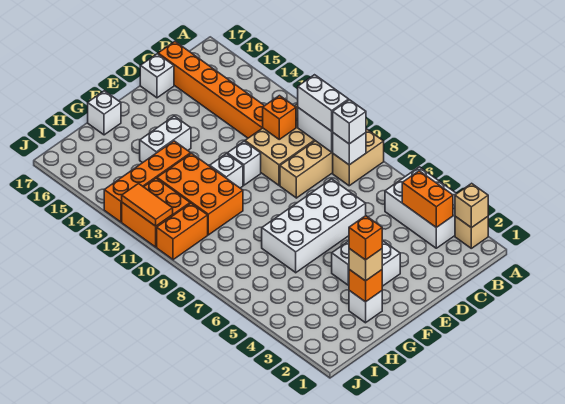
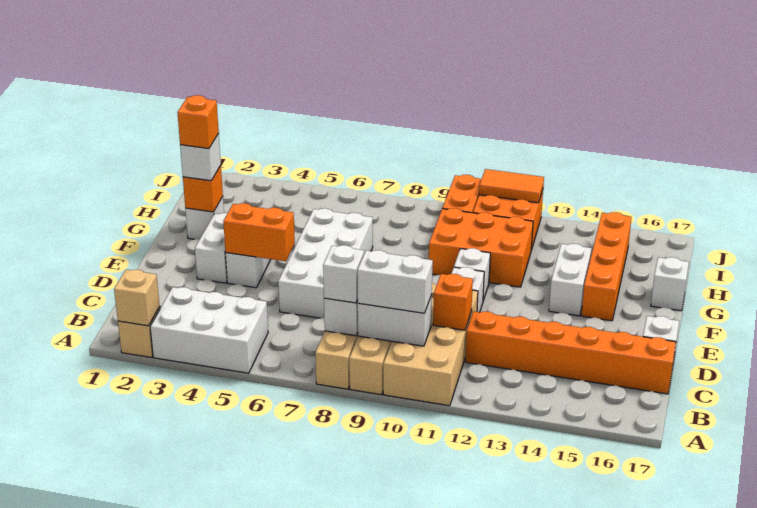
orange brick B3:B4 level 2 -> orange brick E4:E5 level 2
tan brick G2 level 3 -> white brick G2 level 3
orange brick G13:J13 level 1 -> orange brick F15:I15 level 1

